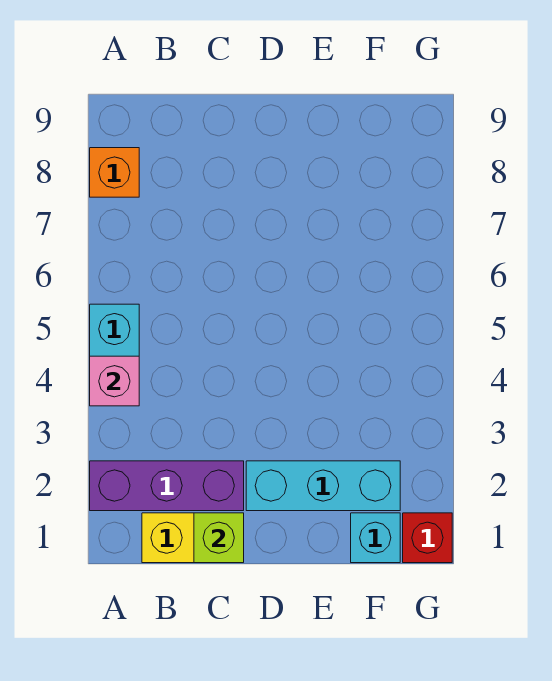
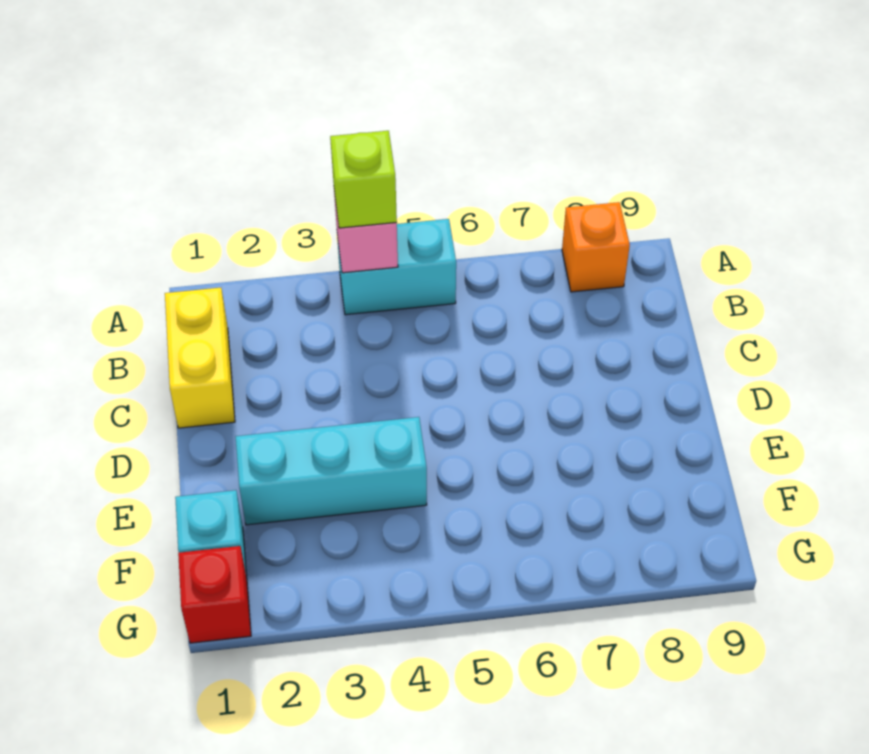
purple brick A2:C2 level 1 -> none
lime brick C1 level 2 -> lime brick A4 level 3
cyan brick D2:F2 level 1 -> cyan brick E2:E4 level 1

